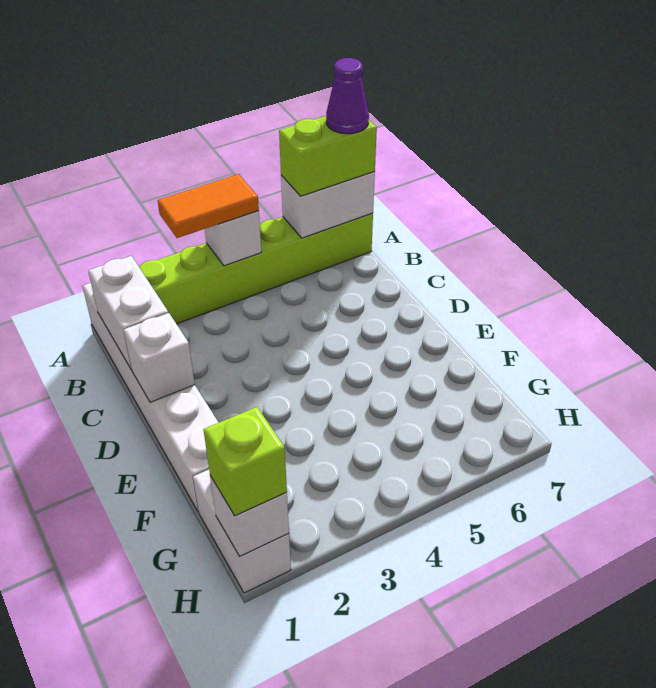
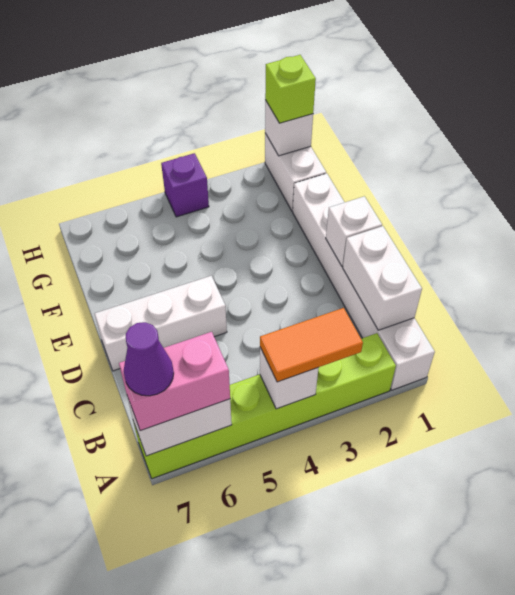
lime brick A6:A7 level 3 -> pink brick A6:A7 level 3
none -> white brick D5:D7 level 1
none -> purple brick H4 level 1

